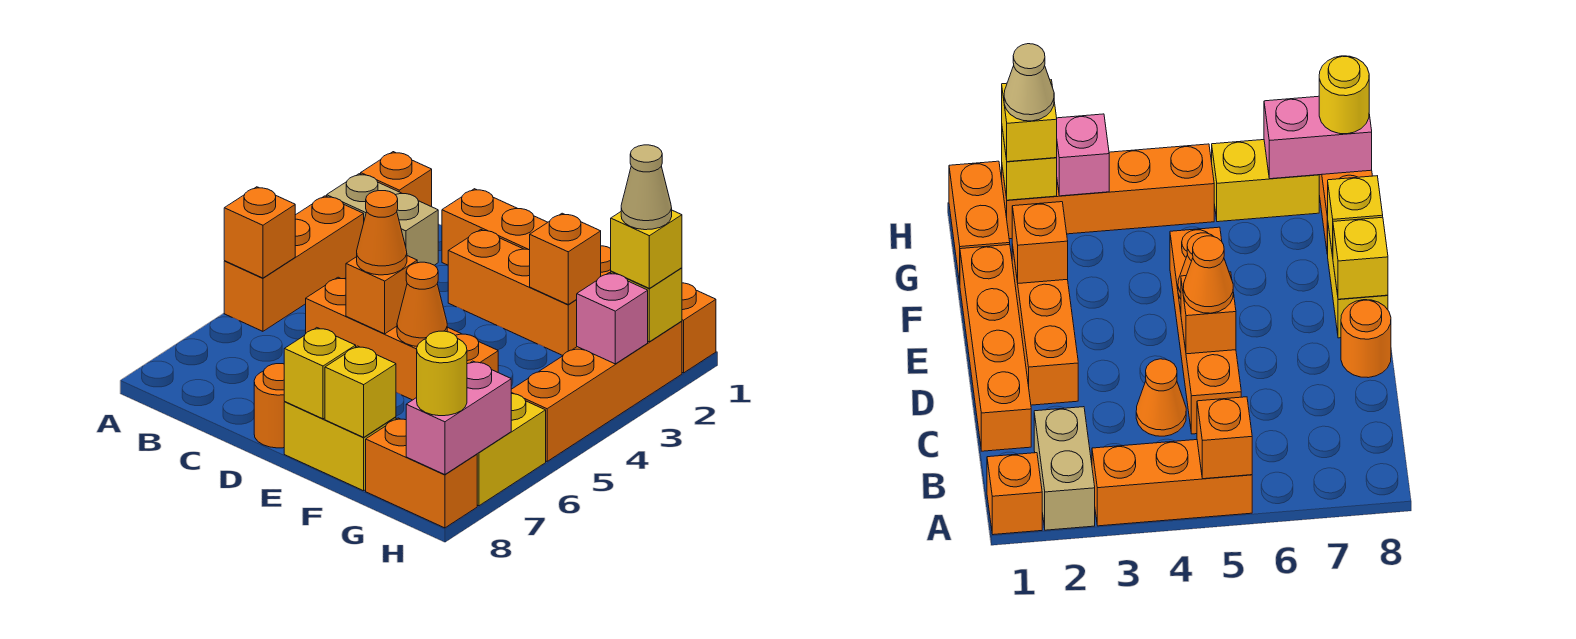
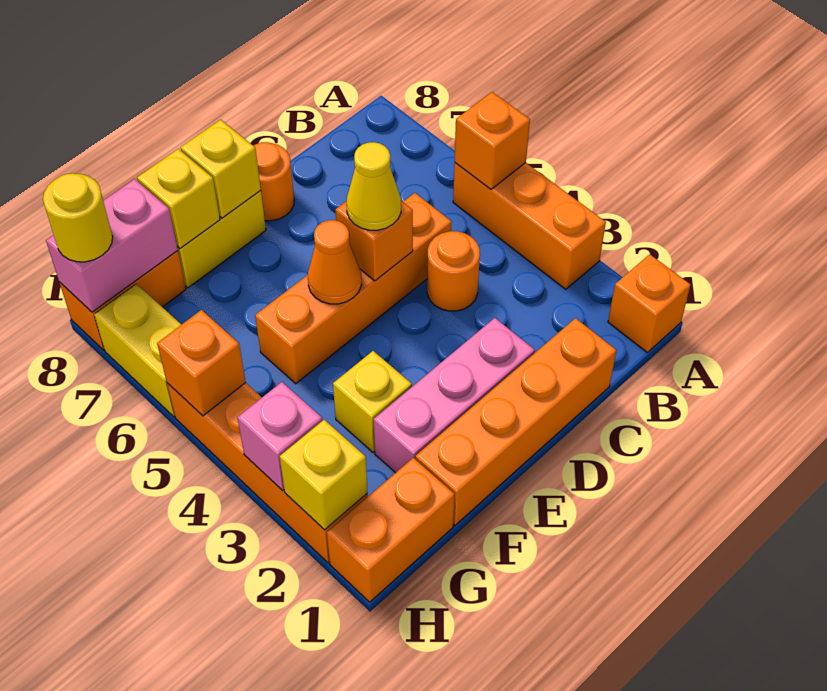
tan brick A2:B2 level 1 -> none
orange cone C4 level 1 -> orange round brick C4 level 1
orange brick D2:F2 level 1 -> pink brick D2:F2 level 1
orange cone D5 level 3 -> yellow cone D5 level 3
orange brick F2 level 2 -> orange brick H5 level 2
yellow brick H2 level 3 -> yellow brick F3 level 1
tan cone H2 level 4 -> none
pink brick H7:H8 level 2 -> pink brick G8:H8 level 2

